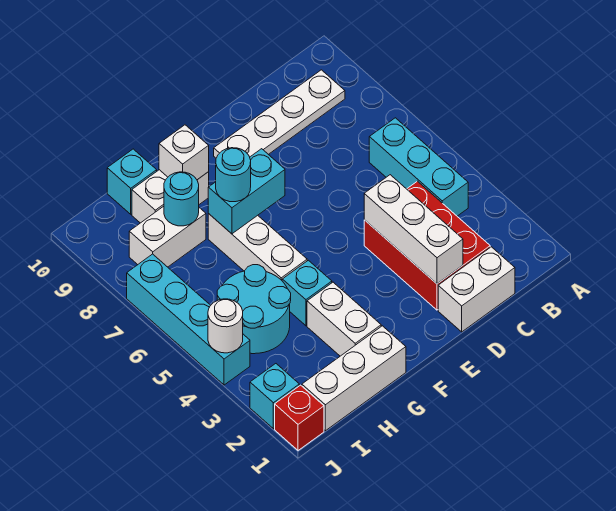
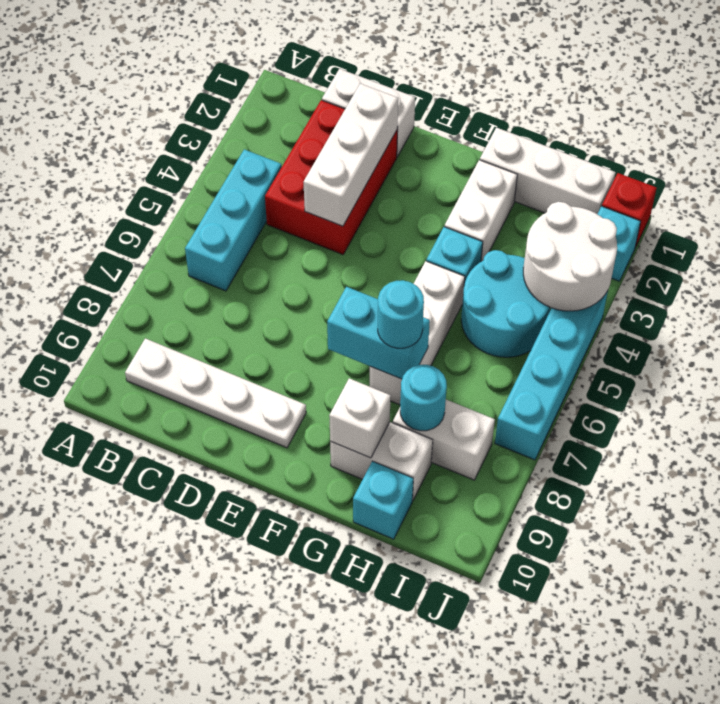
white round brick J4 level 2 -> white round brick I3:J4 level 2

